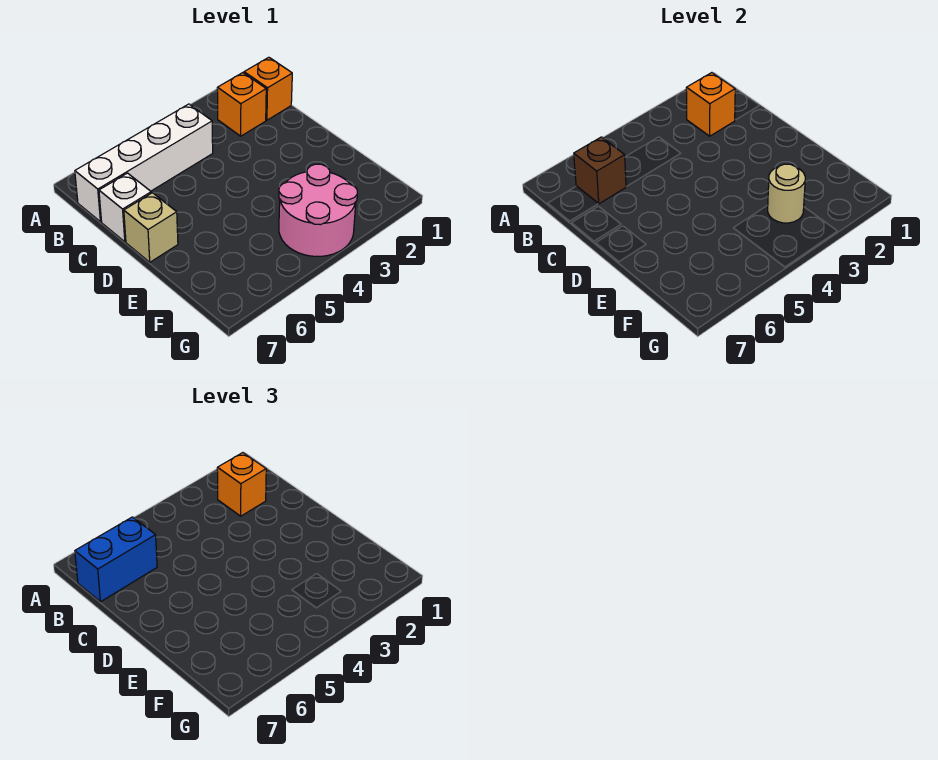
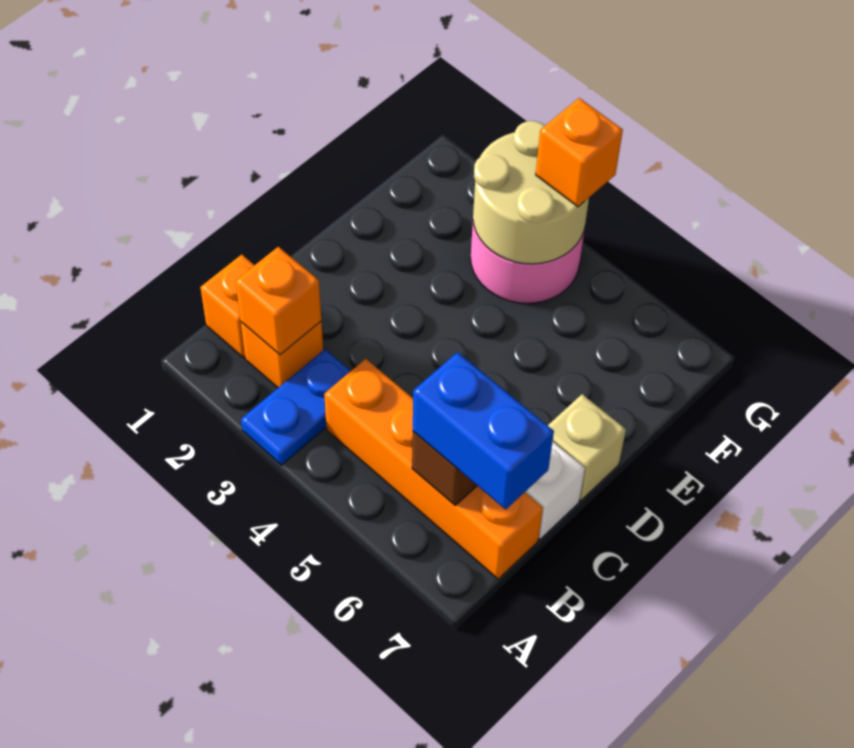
none -> blue plate A3:B3 level 1
orange brick B2 level 3 -> orange brick G4 level 3
white brick B4:B7 level 1 -> orange brick B4:B7 level 1
tan round brick F3 level 2 -> tan round brick F3:G4 level 2

